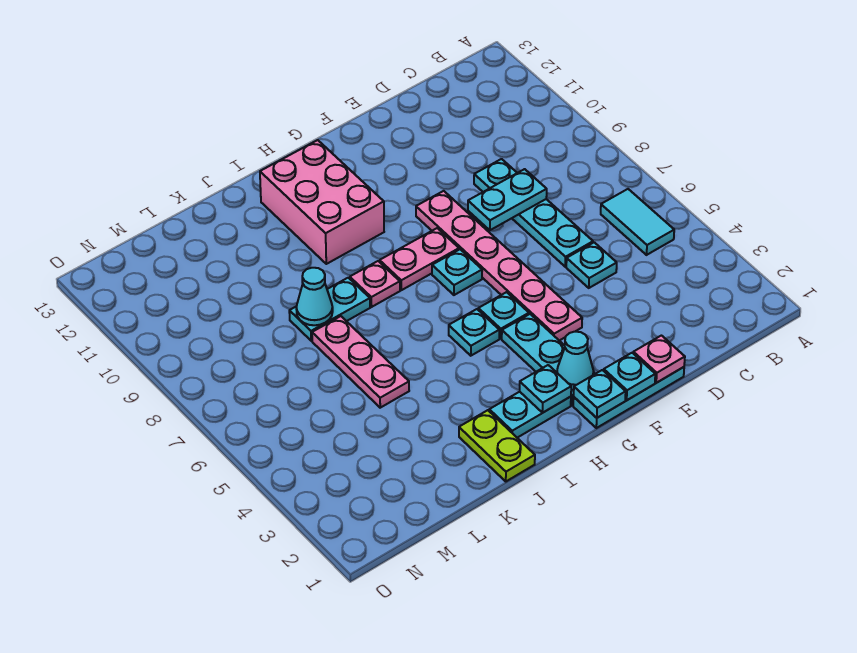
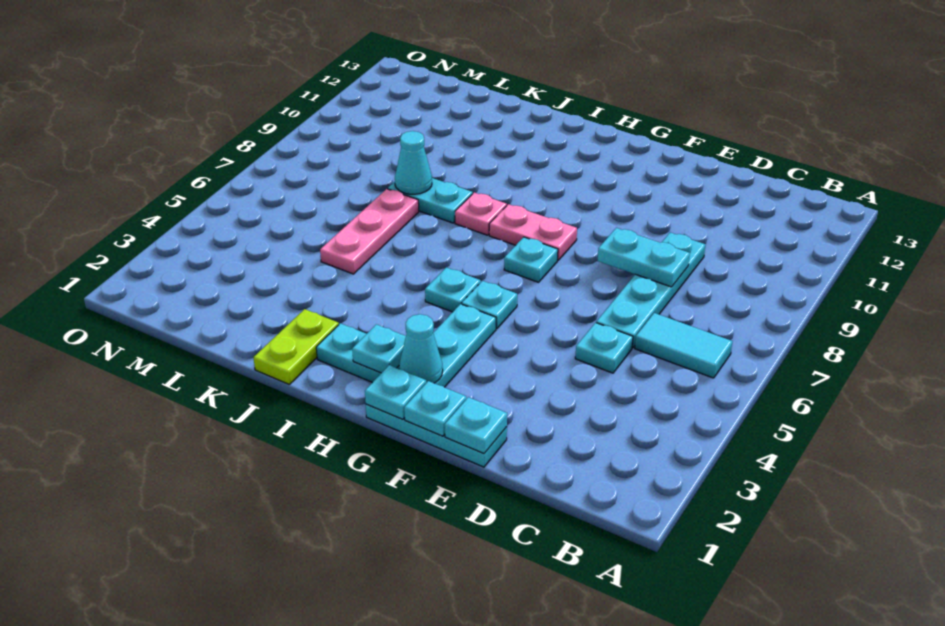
cyan tile B5:B6 level 1 -> cyan tile B6:C6 level 1
pink plate E1 level 2 -> cyan plate E1 level 2
pink plate F4:F9 level 1 -> none
pink brick H10:I12 level 1 -> none

